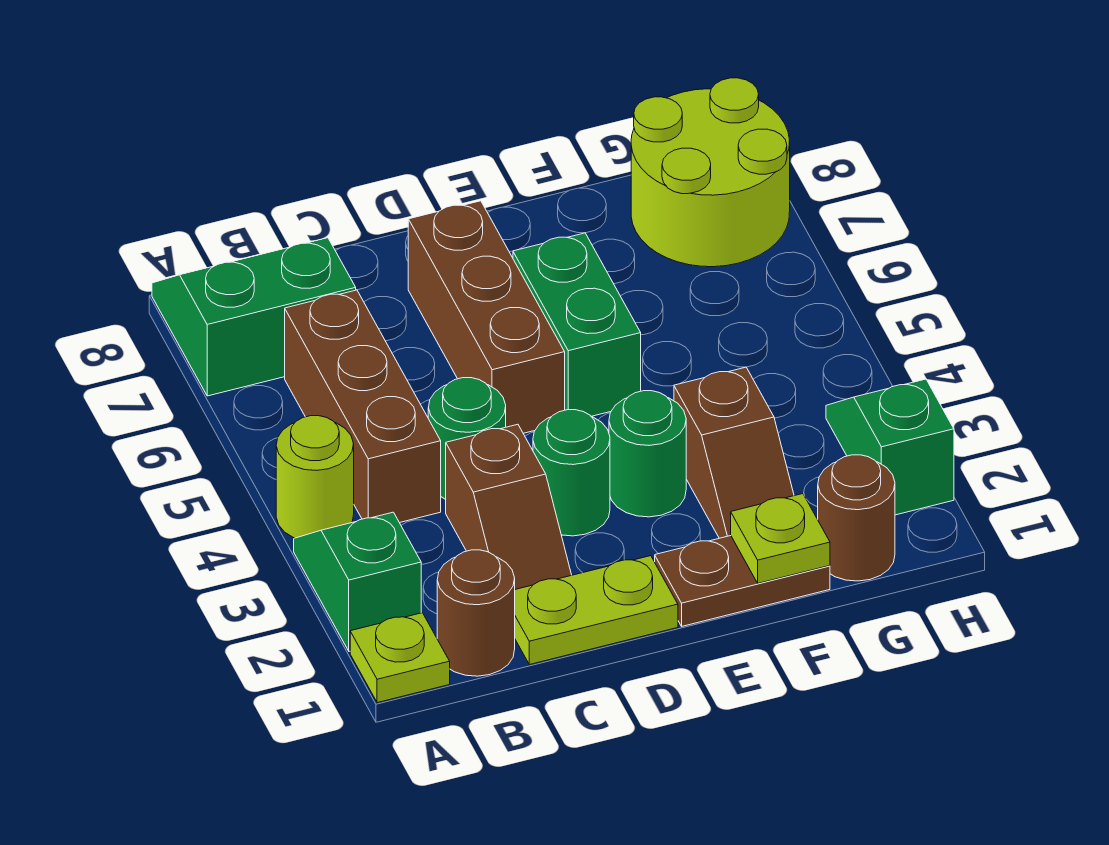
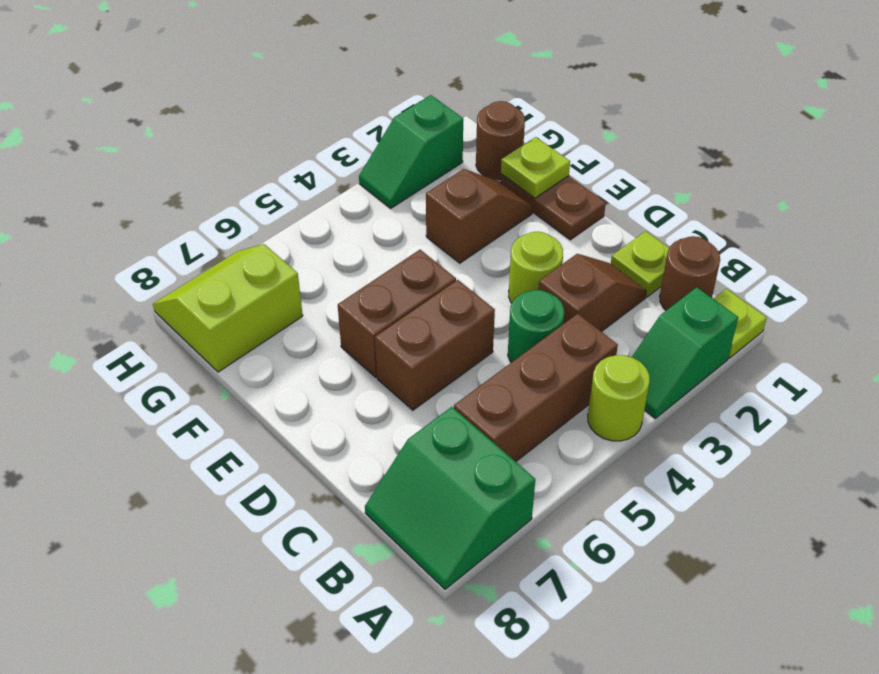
lime plate C1:D1 level 1 -> lime plate C1 level 1
green round brick D3 level 1 -> lime round brick D3 level 1
brown brick D5:D7 level 1 -> brown brick D5:D6 level 1
green round brick E3 level 1 -> none
green brick E5:E6 level 1 -> brown brick E5:E6 level 1
lime round brick G7:H8 level 1 -> lime slope G7:H8 level 1 top G

